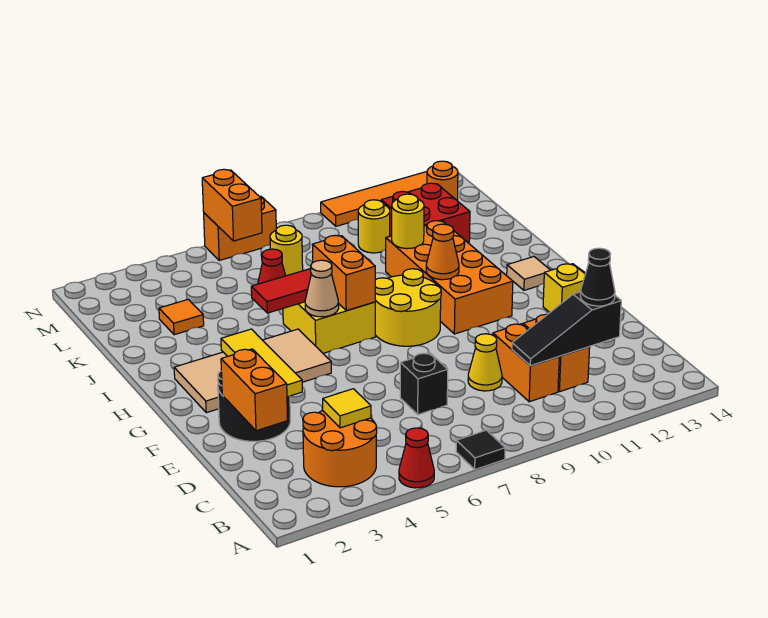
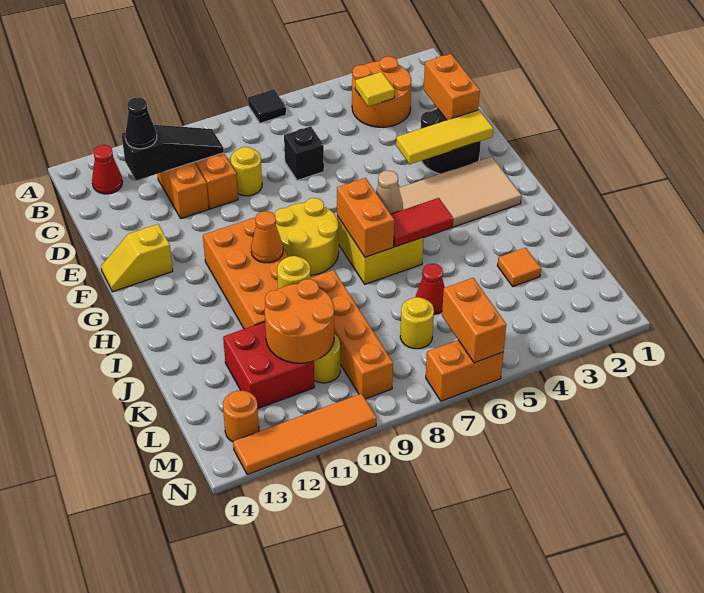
red cone A5 level 1 -> red cone B13 level 1
yellow cone D9 level 1 -> yellow round brick D9 level 1
yellow tile E3:G3 level 2 -> yellow tile F2:F4 level 2
tan tile H13 level 1 -> none
none -> orange brick J9:M9 level 1
none -> orange round brick K10:L11 level 2

